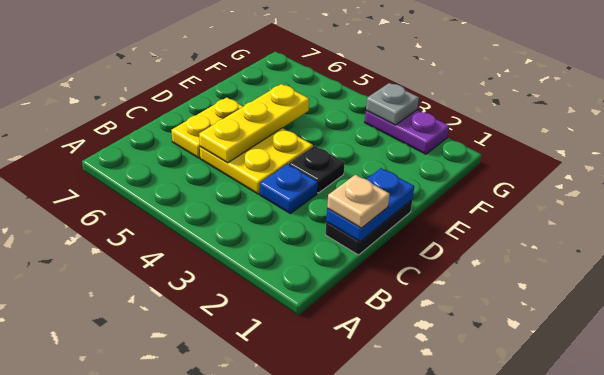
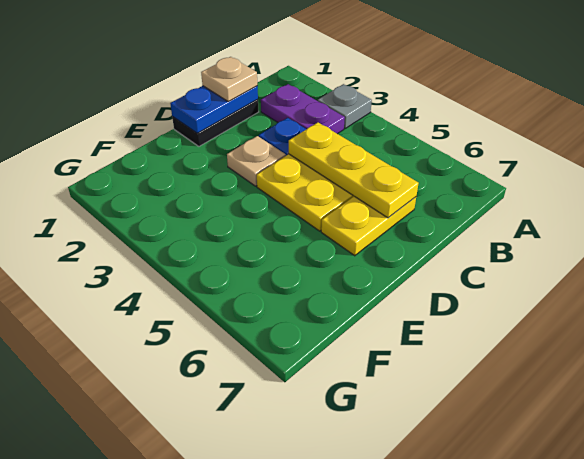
yellow plate C5:E5 level 2 -> yellow plate C4:C6 level 2
black plate D3 level 1 -> tan plate D3 level 1
purple plate G2:G3 level 1 -> purple plate B2:B3 level 1
grey plate G3 level 2 -> grey plate A3 level 1

